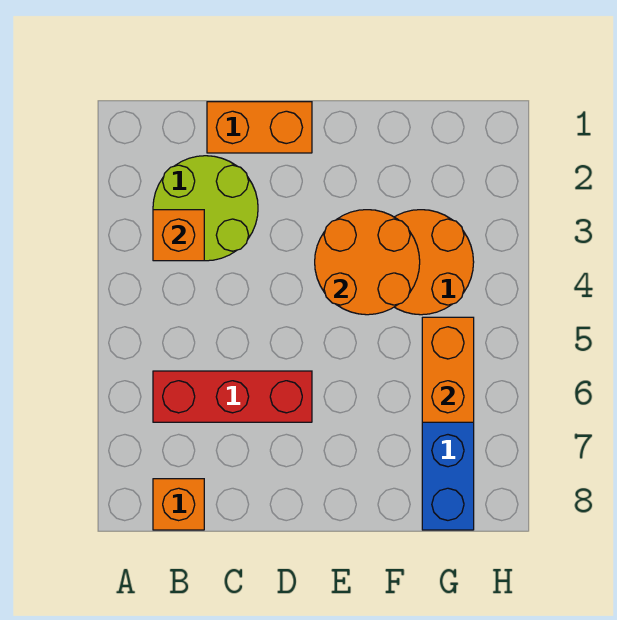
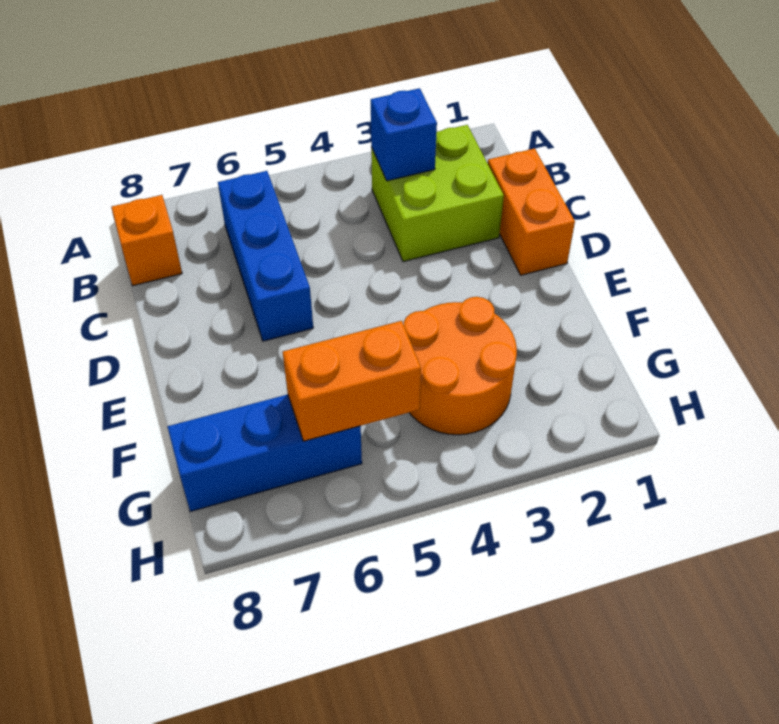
lime round brick B2:C3 level 1 -> lime brick B2:C3 level 1
orange brick B3 level 2 -> blue brick B3 level 2
red brick B6:D6 level 1 -> blue brick B6:D6 level 1
orange round brick E3:F4 level 2 -> none

